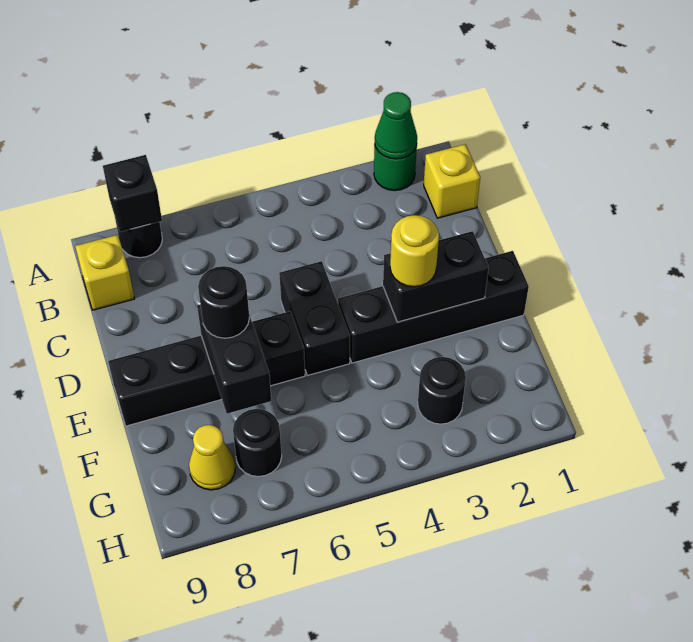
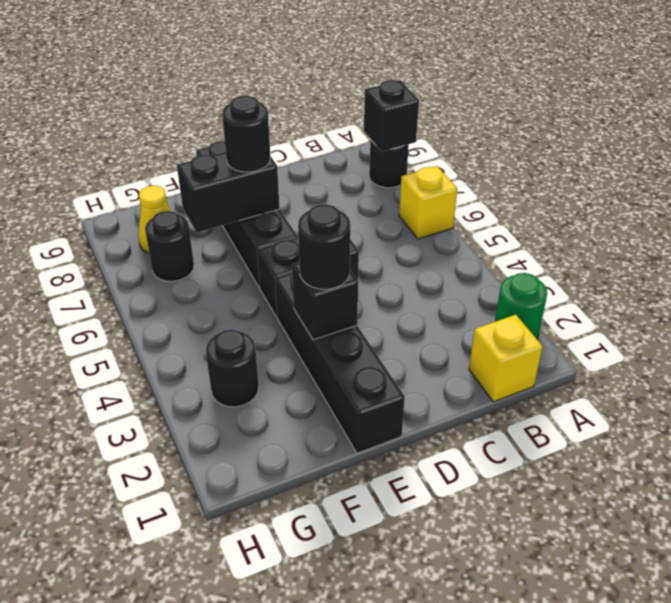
green cone A2 level 2 -> none
yellow brick B9 level 1 -> yellow brick A6 level 1
black brick E2:E3 level 2 -> black brick E3 level 2
yellow round brick E3 level 3 -> black round brick E3 level 3

